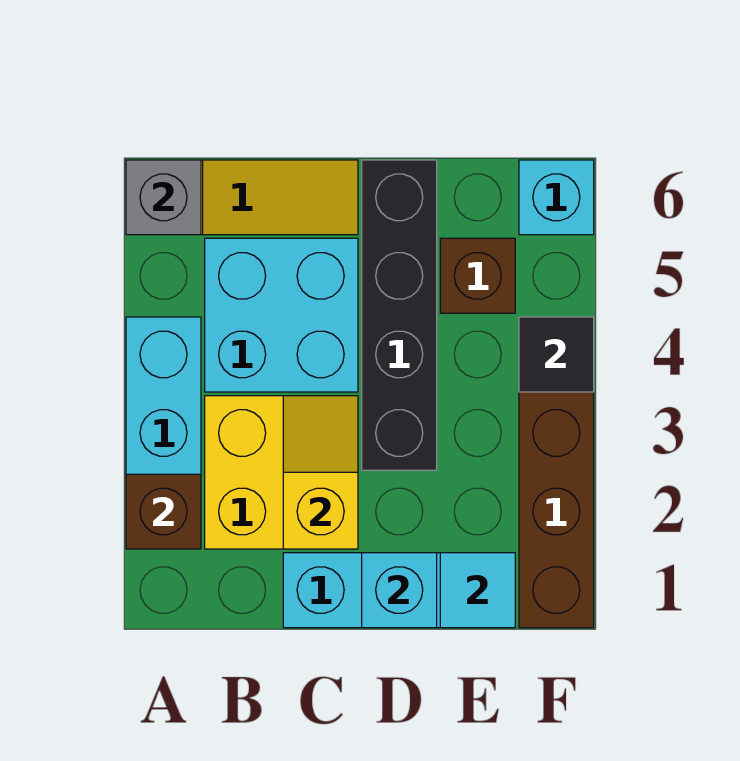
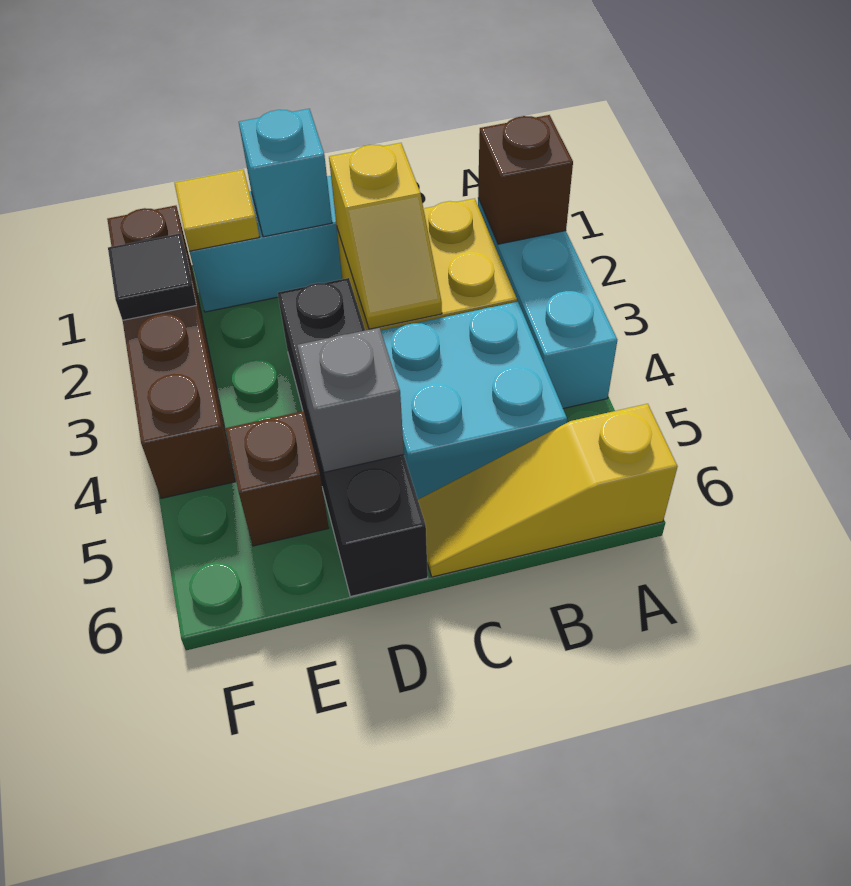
grey brick A6 level 2 -> grey brick D5 level 2
cyan tile E1 level 2 -> yellow tile E1 level 2
black tile F4 level 2 -> black tile F2 level 2
cyan brick F6 level 1 -> none

